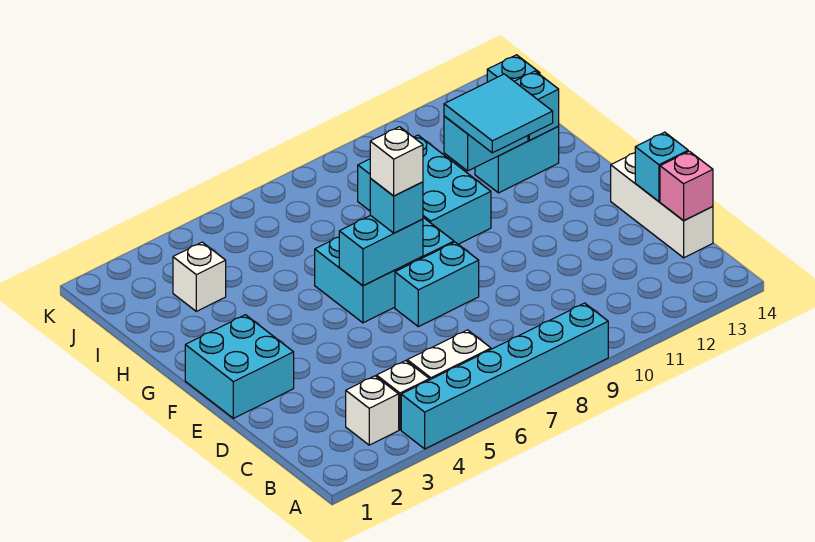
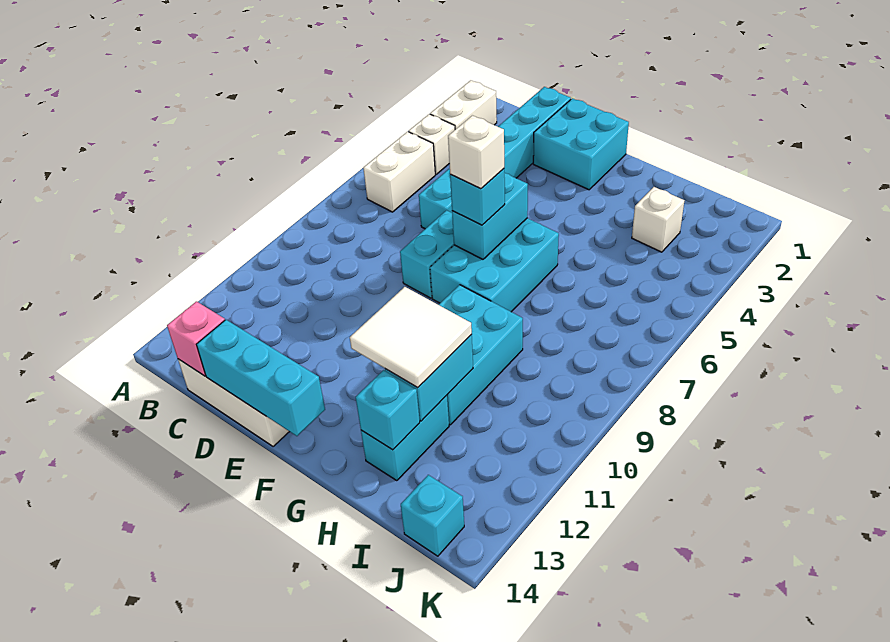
cyan brick A4:A9 level 1 -> cyan brick D1:D6 level 1
white brick B3 level 1 -> white brick B2:B3 level 1
cyan brick D14 level 2 -> cyan brick D14:F14 level 2
cyan brick G9:I10 level 1 -> cyan brick G9:H11 level 1
cyan tile G11:H12 level 3 -> white tile G11:H12 level 3

